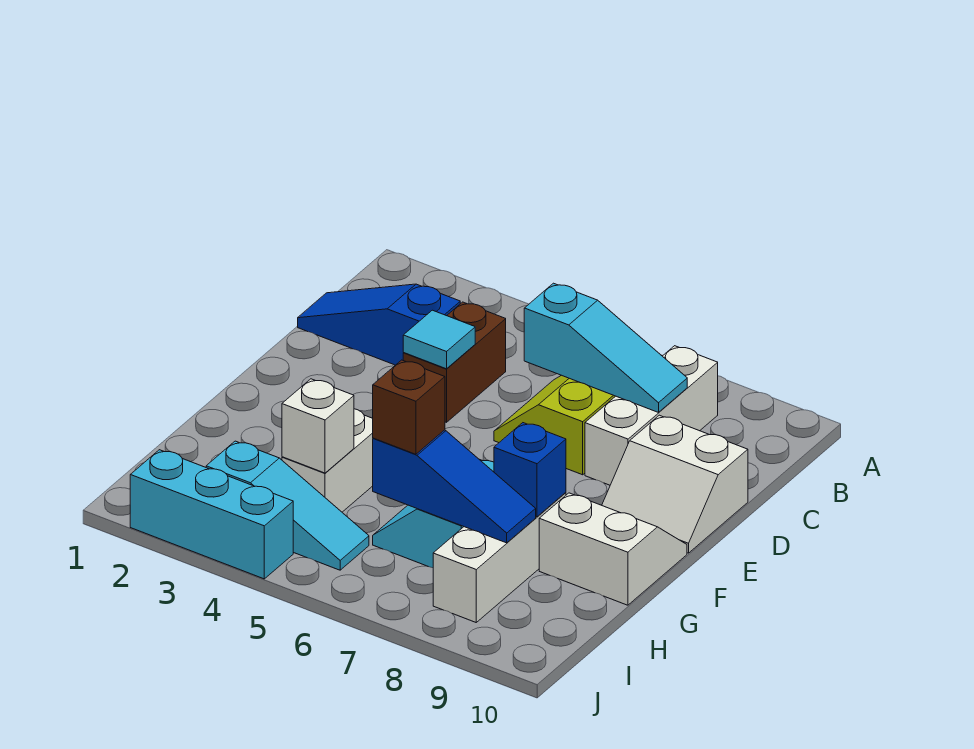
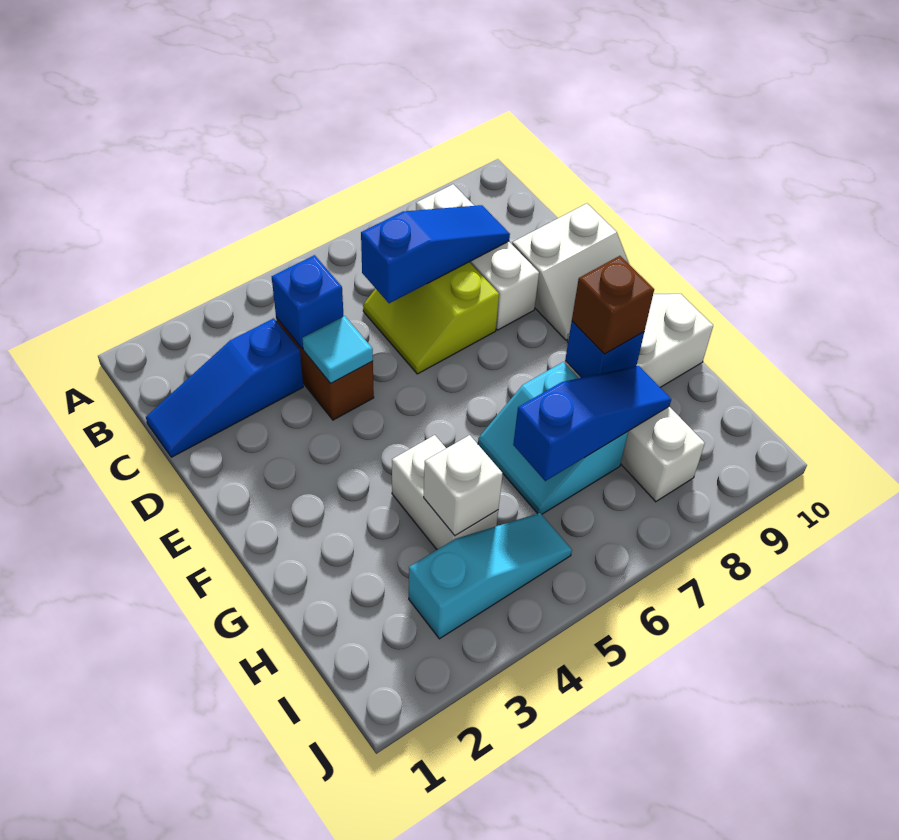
none -> blue brick C4 level 2
cyan slope C6:C8 level 2 top 6 -> blue slope C6:C8 level 2 top 6
brown brick H6 level 3 -> brown brick G8 level 3
cyan brick J2:J4 level 1 -> none

